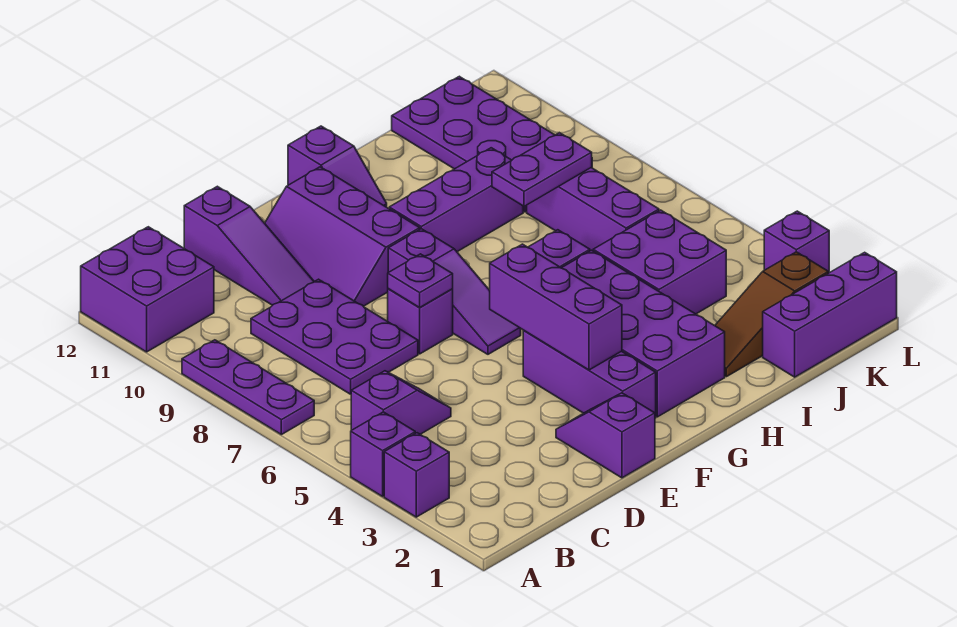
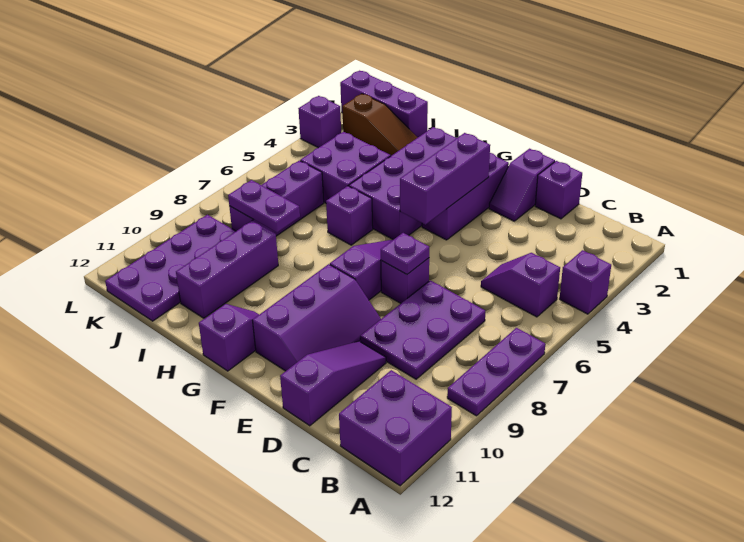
purple brick A3 level 1 -> purple brick D1 level 1
purple brick G9:I9 level 1 -> purple brick I9:I11 level 1

